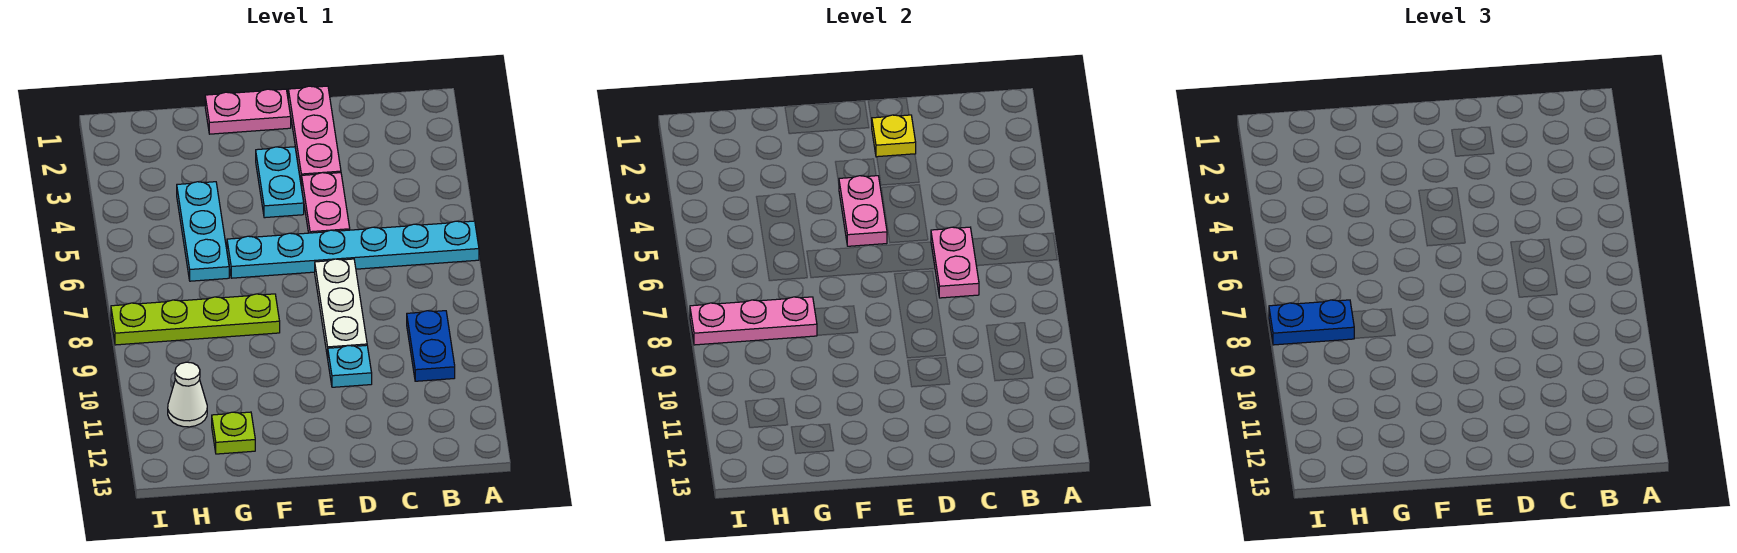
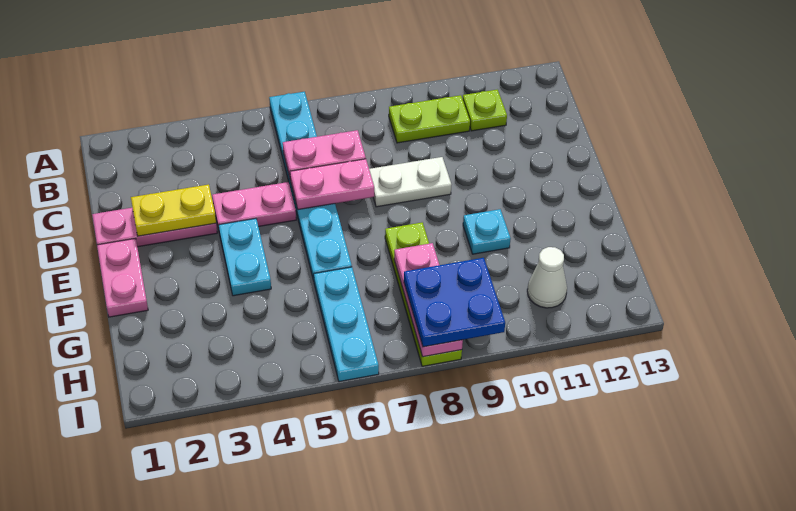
blue plate B9:B10 level 1 -> lime plate B9:B10 level 1
yellow plate D2 level 2 -> yellow plate D2:D3 level 2
white plate D7:D9 level 1 -> white plate D8:D9 level 1
cyan plate D10 level 1 -> cyan plate F10 level 1
cyan plate E3:E4 level 1 -> cyan plate E4:F4 level 1
pink plate E4:E5 level 2 -> pink plate D6:D7 level 2
cyan plate G4:G6 level 1 -> cyan plate G6:I6 level 1
lime plate G12 level 1 -> lime plate B11 level 1
blue plate H8:I8 level 3 -> blue plate H8:I9 level 3

